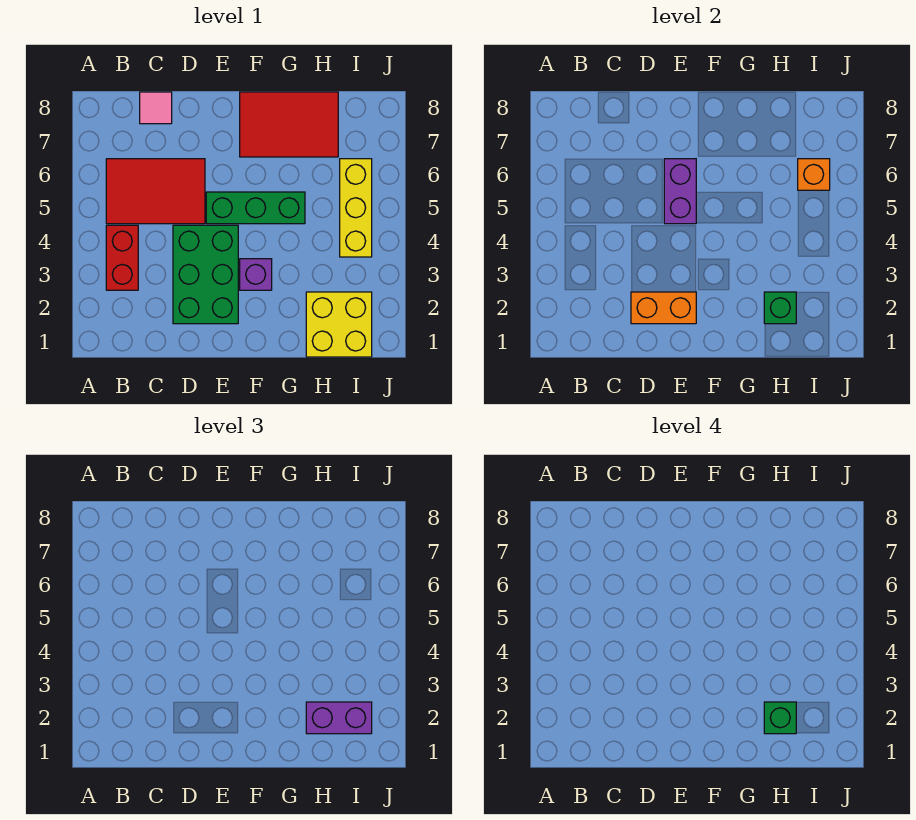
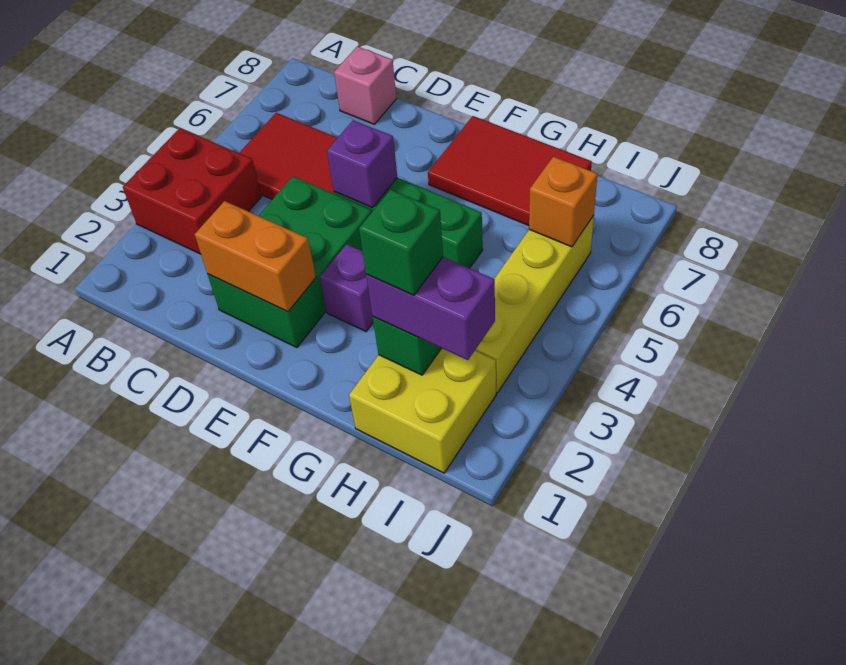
red brick B3:B4 level 1 -> red brick A3:B4 level 1
pink tile C8 level 1 -> pink brick C8 level 1
purple brick E5:E6 level 2 -> purple brick E5 level 2
yellow brick I4:I6 level 1 -> yellow brick I3:I6 level 1

